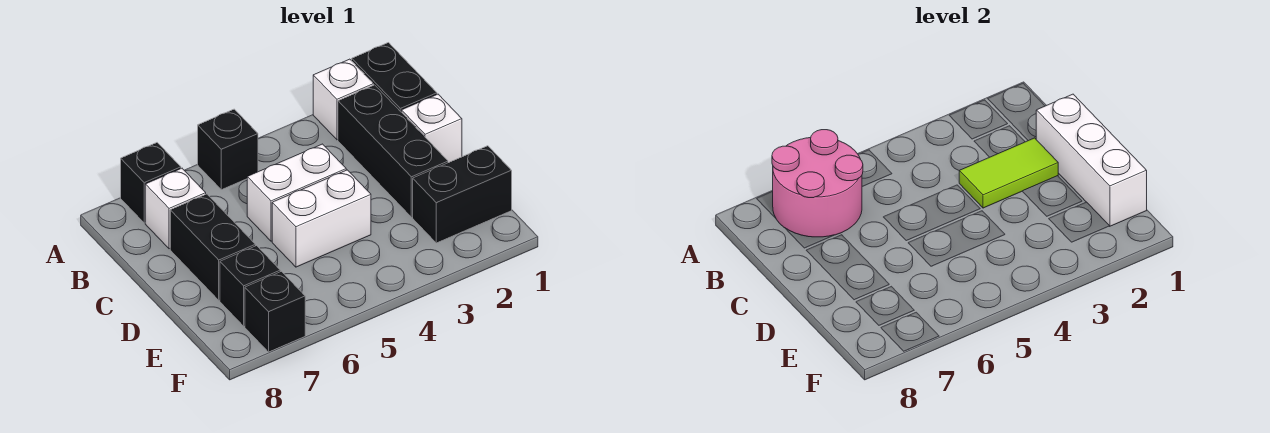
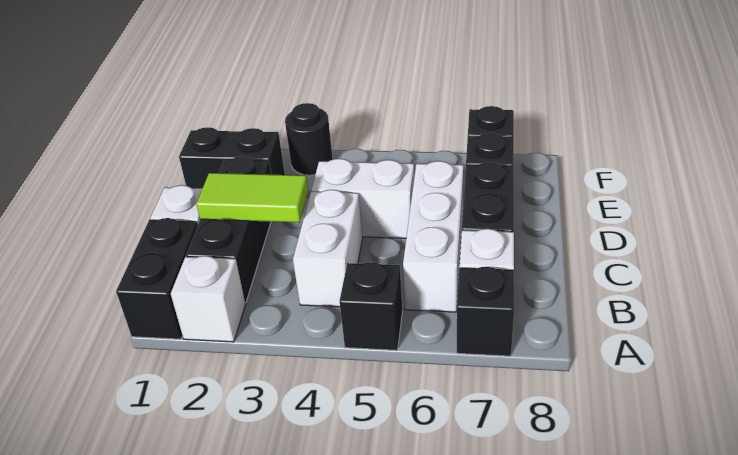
pink round brick A6:B7 level 2 -> none
white brick C1:E1 level 2 -> white brick B6:D6 level 1
white brick C4:C5 level 1 -> white brick B4:C4 level 1
none -> black round brick F3 level 1

